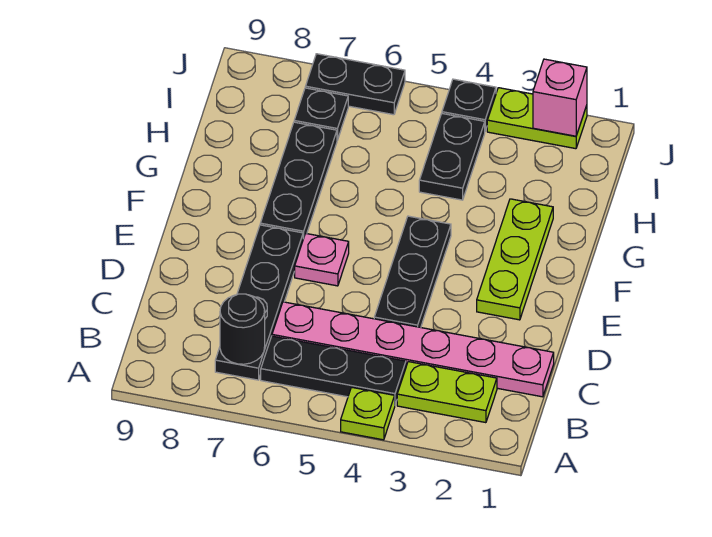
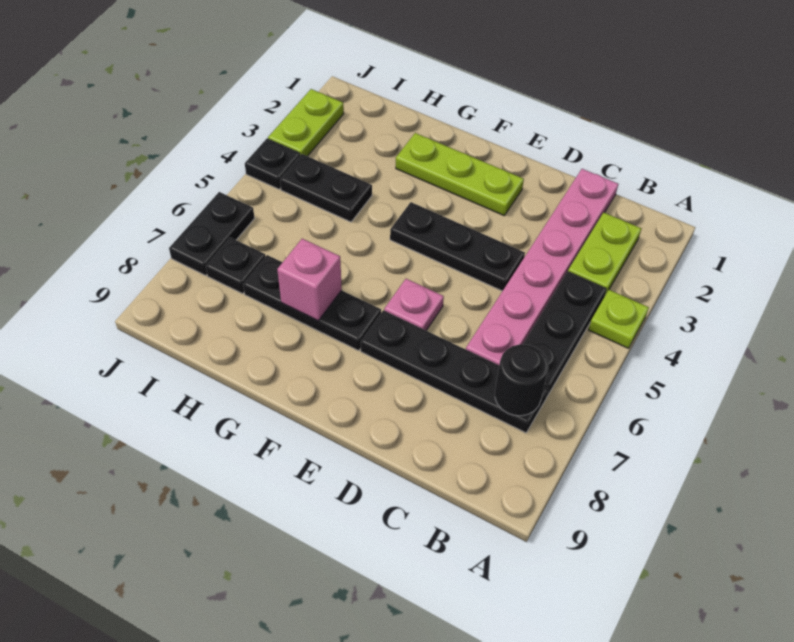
pink brick J2 level 2 -> pink brick G7 level 2

